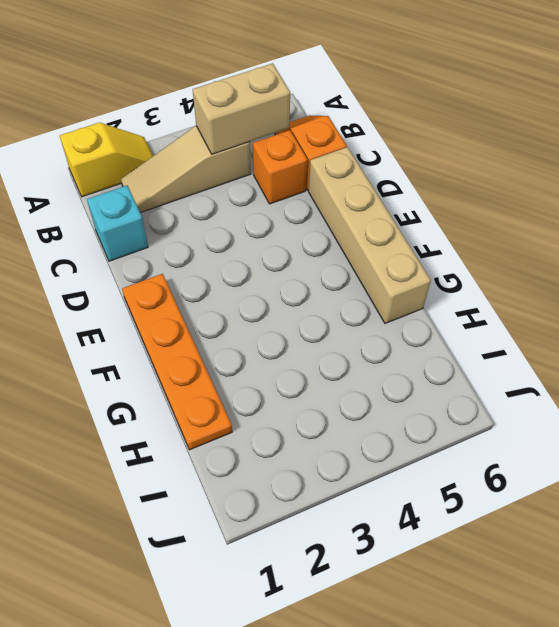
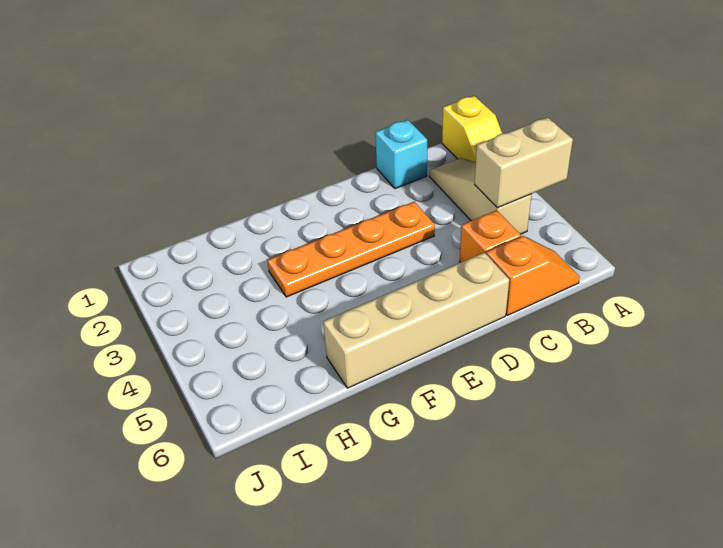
tan brick B4:B5 level 2 -> tan brick A4:B4 level 2
orange plate E1:H1 level 1 -> orange plate D3:G3 level 1

